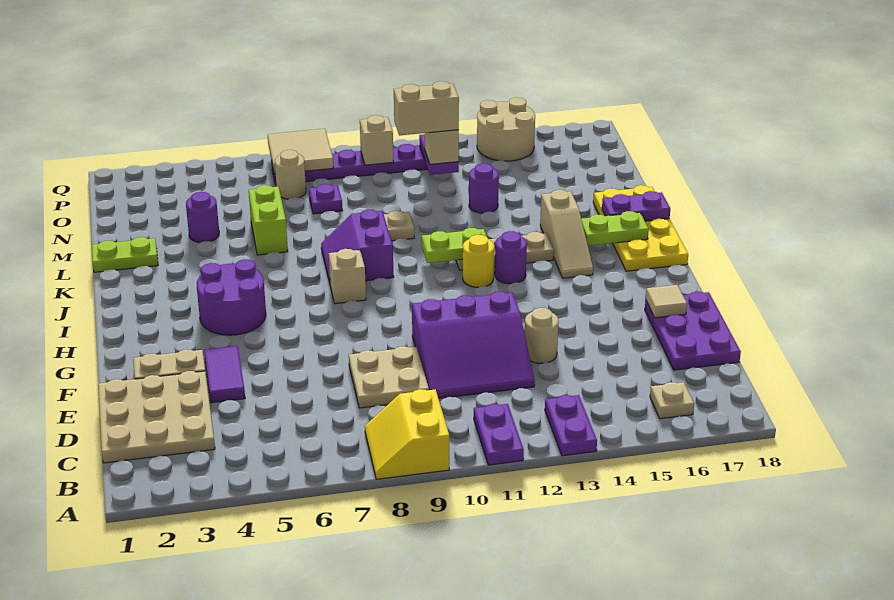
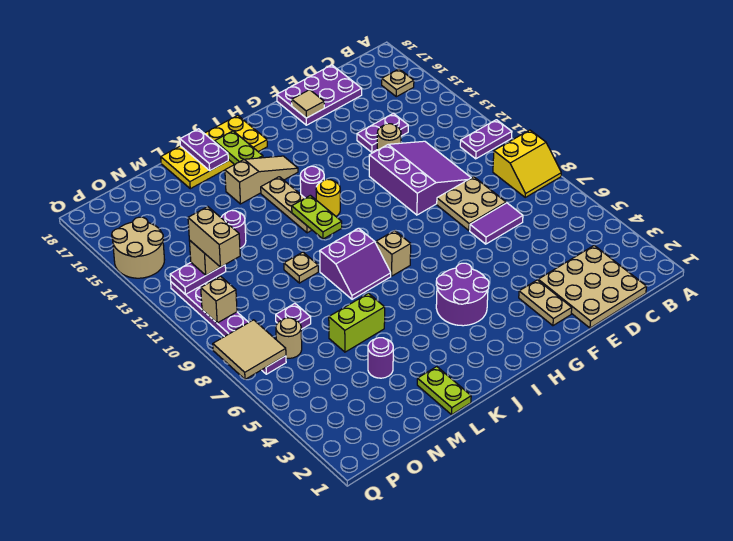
purple plate A13:B13 level 1 -> purple plate D14:E14 level 1
purple tile E4:F4 level 1 -> purple tile D7:E7 level 1

